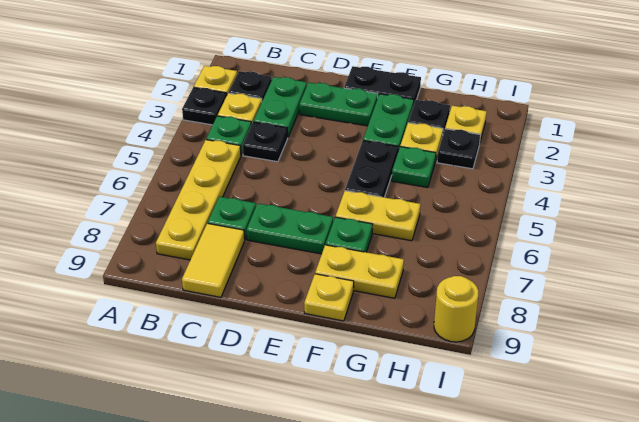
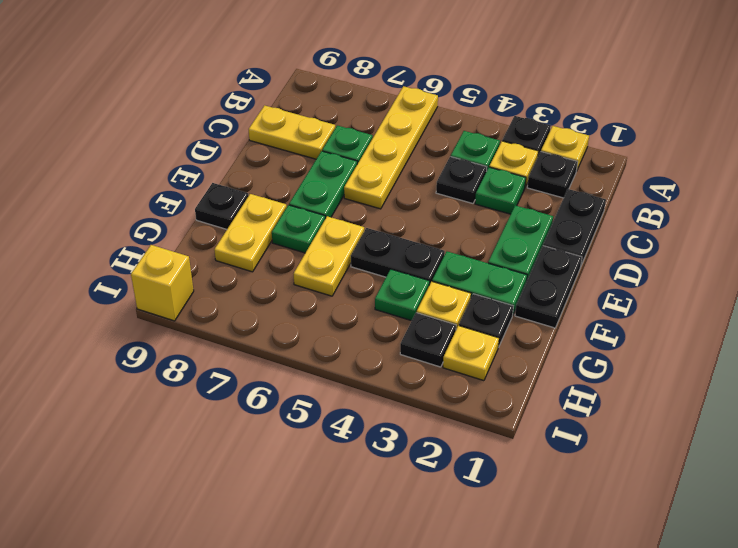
yellow plate B5:B8 level 1 -> yellow plate A6:D6 level 1
none -> black plate C1:D1 level 1
green plate C2:C3 level 1 -> green plate C3 level 1
yellow tile C8:C9 level 1 -> yellow plate C8:C9 level 1
yellow plate F9 level 1 -> black plate F9 level 1
yellow round brick I9 level 1 -> yellow brick I9 level 1

